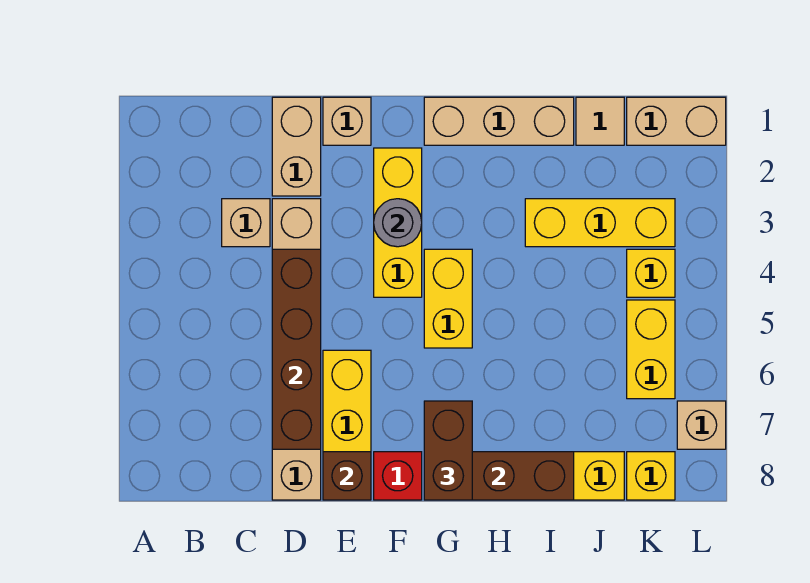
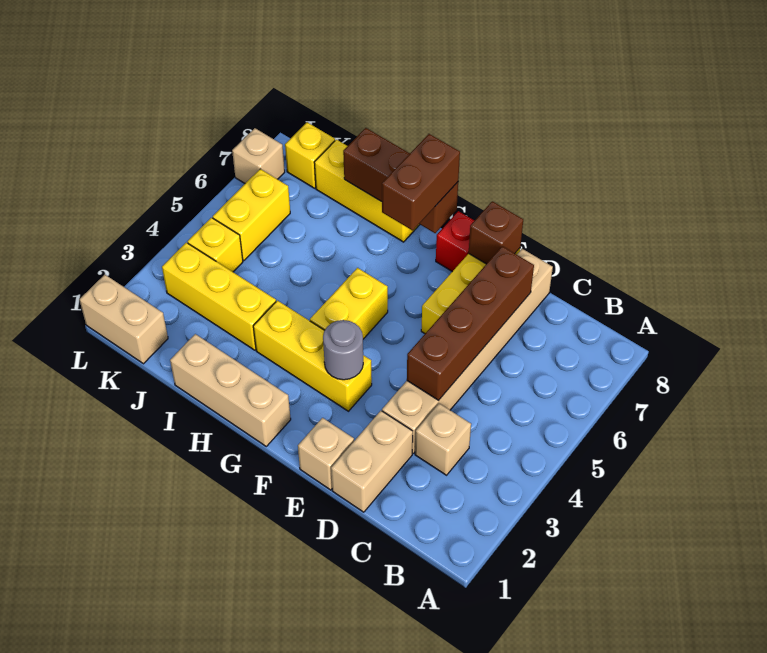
yellow brick F2:F4 level 1 -> yellow brick F3:H3 level 1
tan tile J1 level 1 -> none

